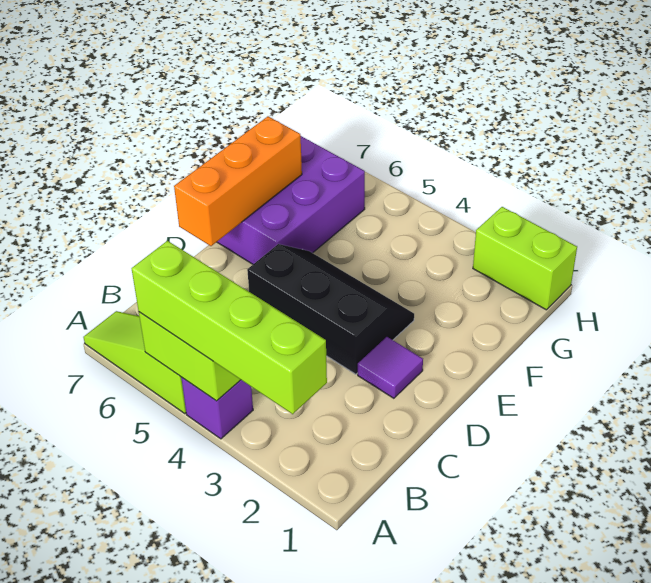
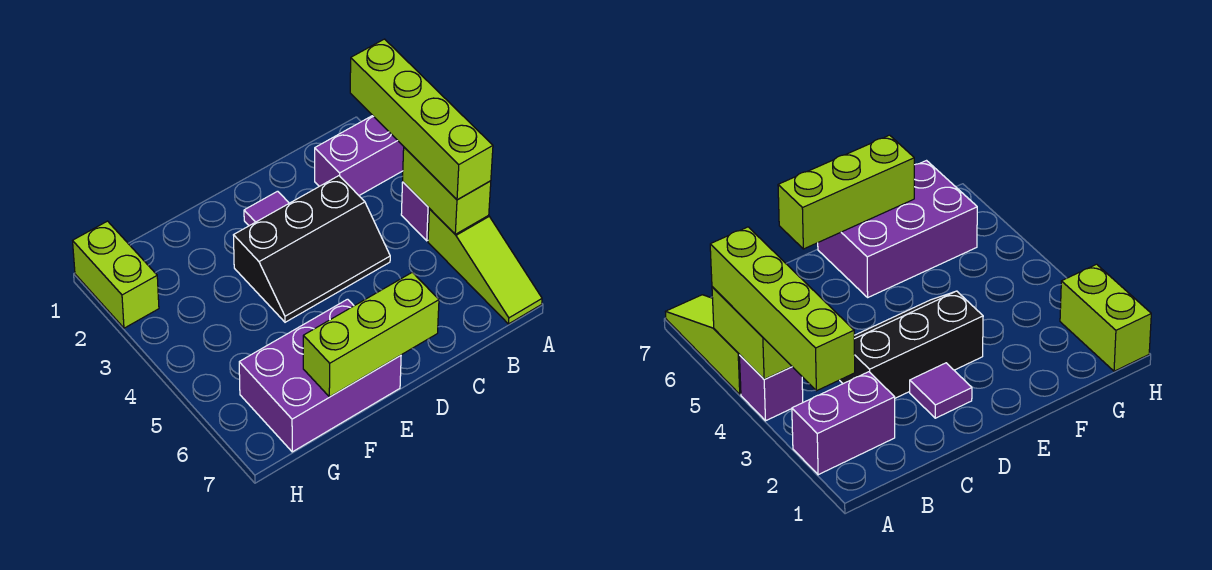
none -> purple brick A2:B2 level 1
black slope D3:E5 level 1 top D -> black slope C3:E4 level 1 top 3
orange brick D7:F7 level 2 -> lime brick D7:F7 level 2

